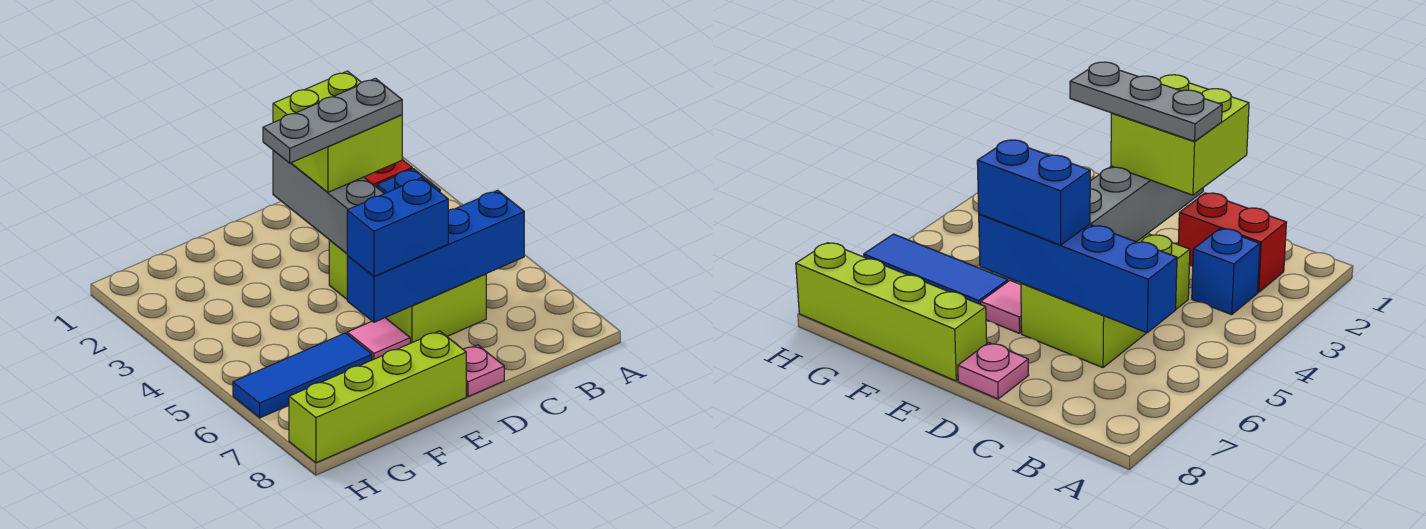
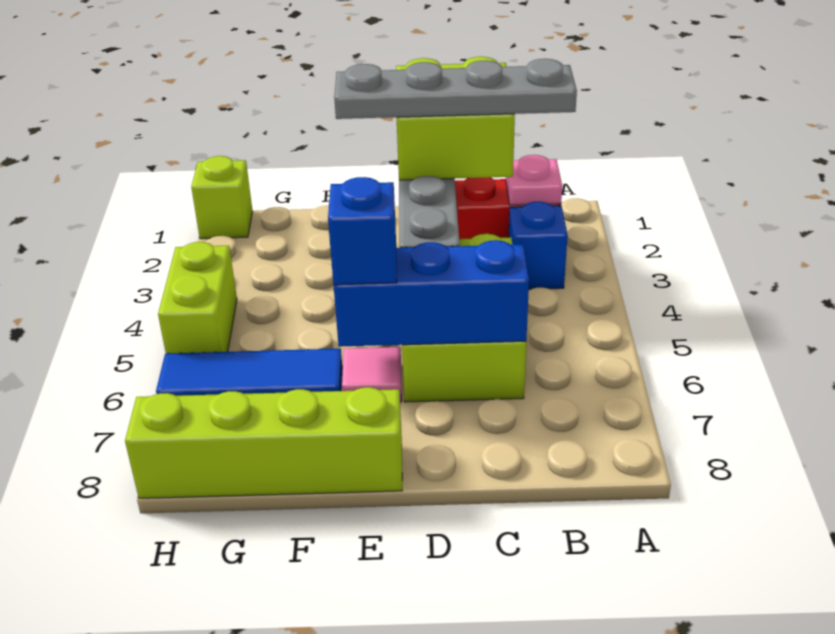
blue brick B6:E6 level 2 -> blue brick C6:E6 level 2
grey plate C3:E3 level 4 -> grey plate B3:E3 level 4
blue brick D6:E6 level 3 -> blue brick E6 level 3
pink plate D8 level 1 -> pink plate B2 level 2
none -> lime brick H1 level 1
none -> lime brick H4:H5 level 1

